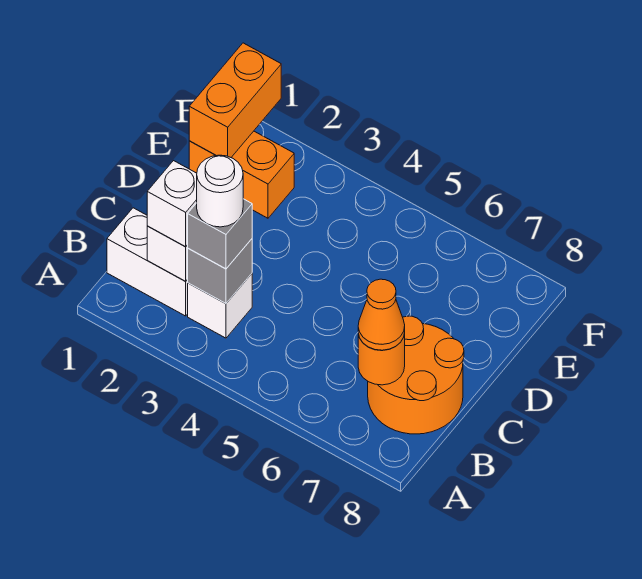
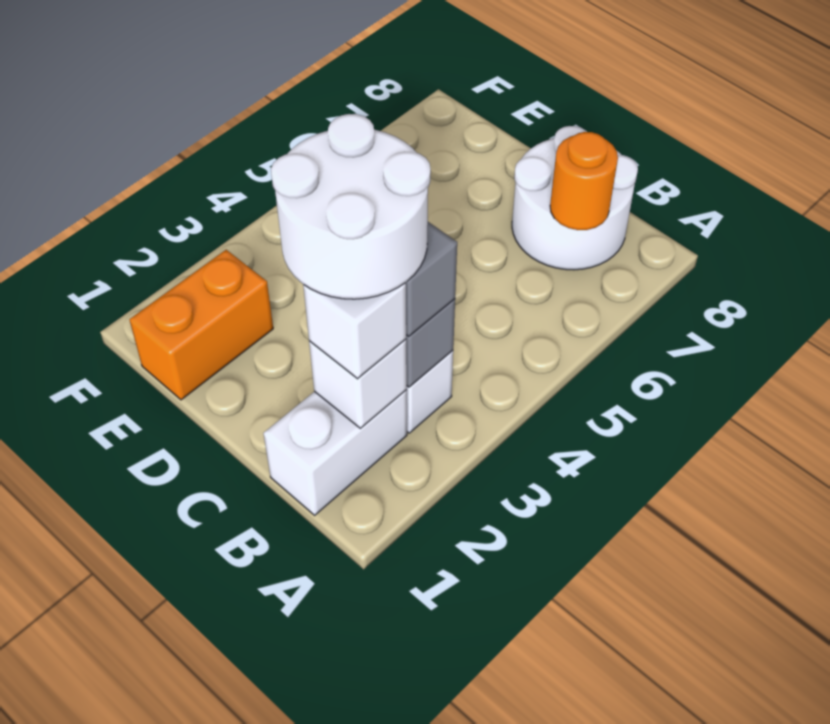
white round brick B3 level 4 -> white round brick B2:C3 level 4
orange round brick B7:C8 level 1 -> white round brick B7:C8 level 1
orange cone B7 level 3 -> none
orange brick E1:F1 level 2 -> none

